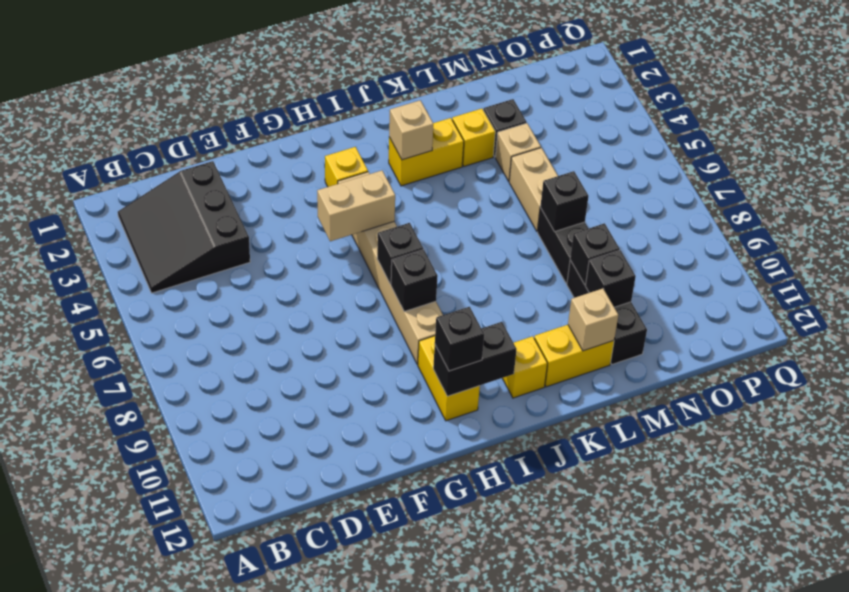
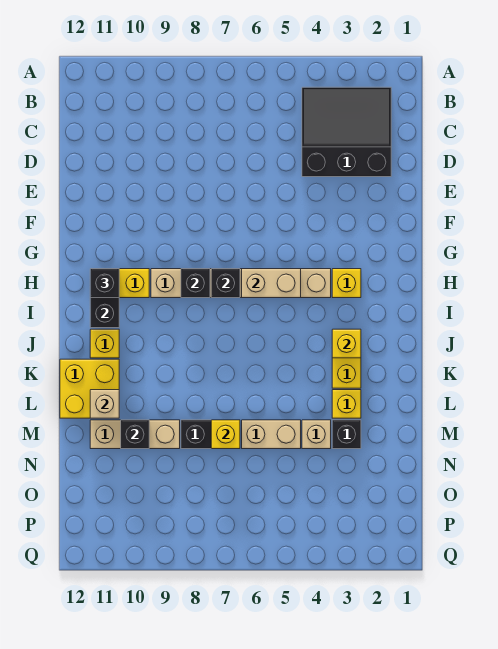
tan brick G5:H5 level 2 -> tan brick H5:H6 level 2
tan brick J3 level 2 -> yellow brick J3 level 2
yellow brick K11:L11 level 1 -> yellow brick K11:L12 level 1
black brick M7 level 2 -> yellow brick M7 level 2
black brick M9:M11 level 1 -> tan brick M9:M11 level 1
black brick M9 level 2 -> none

